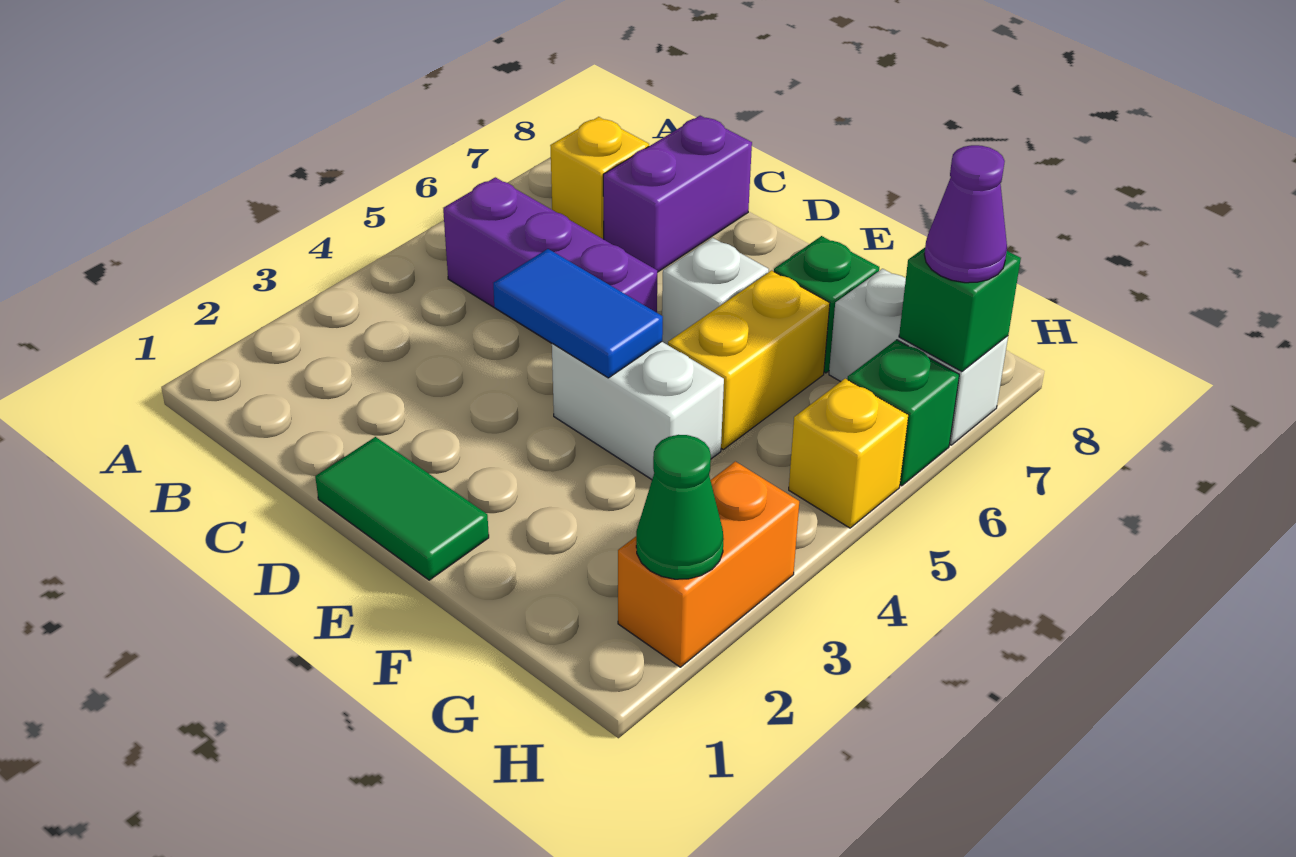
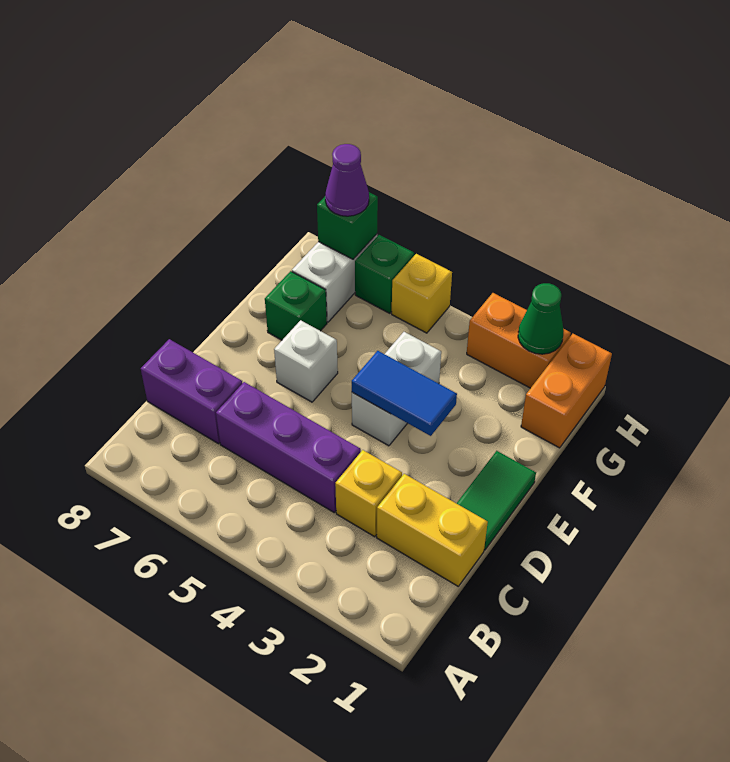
purple brick B5:D5 level 1 -> purple brick C4:C6 level 1
yellow brick B7 level 1 -> yellow brick C3 level 1
blue tile D4:E4 level 2 -> blue tile E3:E4 level 2
yellow brick F5:F6 level 1 -> yellow brick C1:C2 level 1
none -> orange brick G1:H1 level 1

